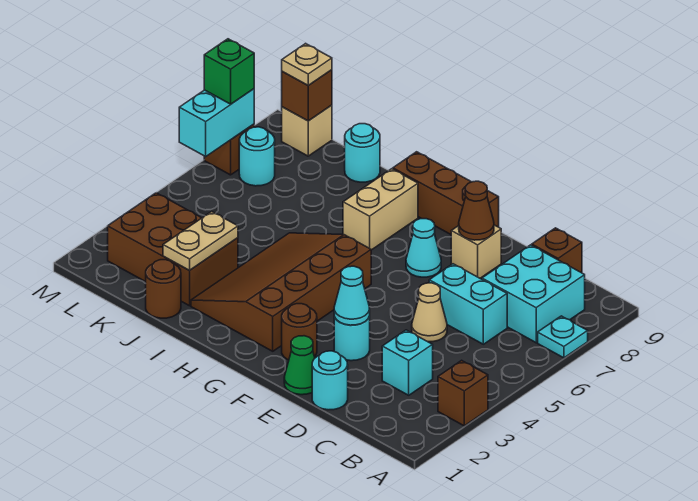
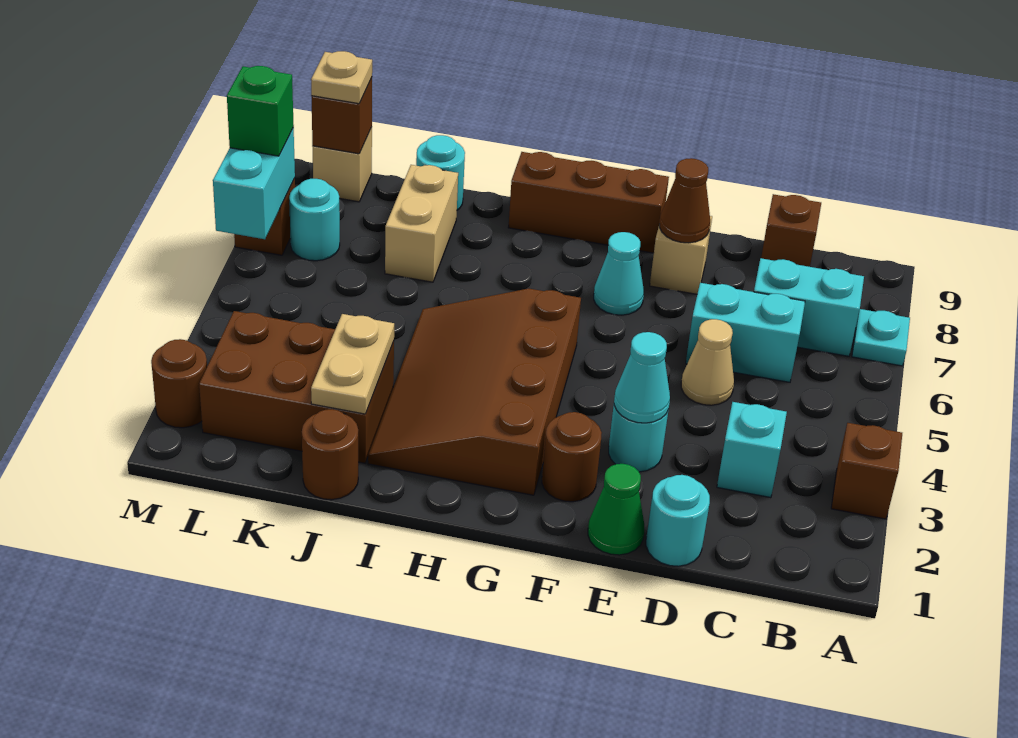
cyan brick B7:C8 level 1 -> cyan brick B7:C7 level 1
tan brick H7:H8 level 1 -> tan brick J7:J8 level 1
none -> brown round brick M2 level 1

